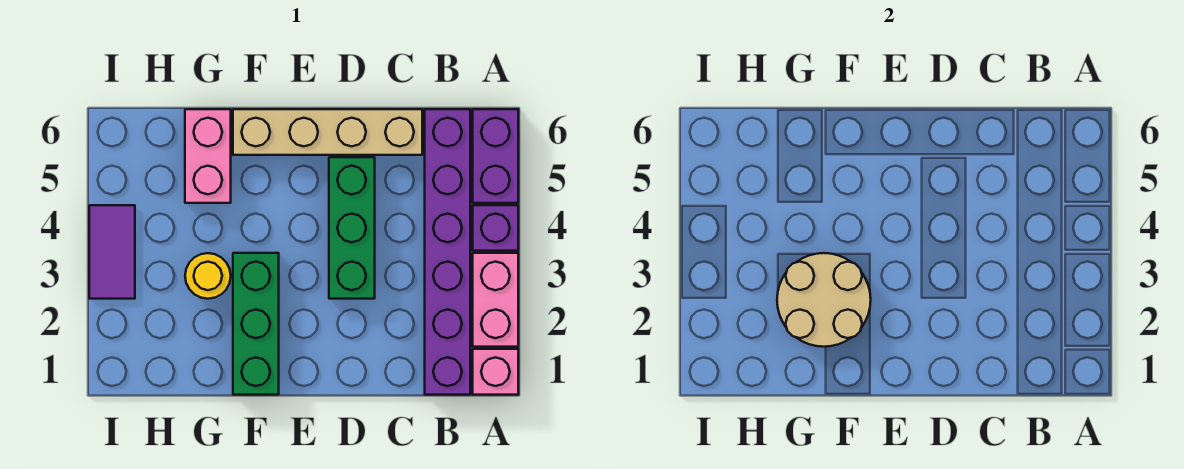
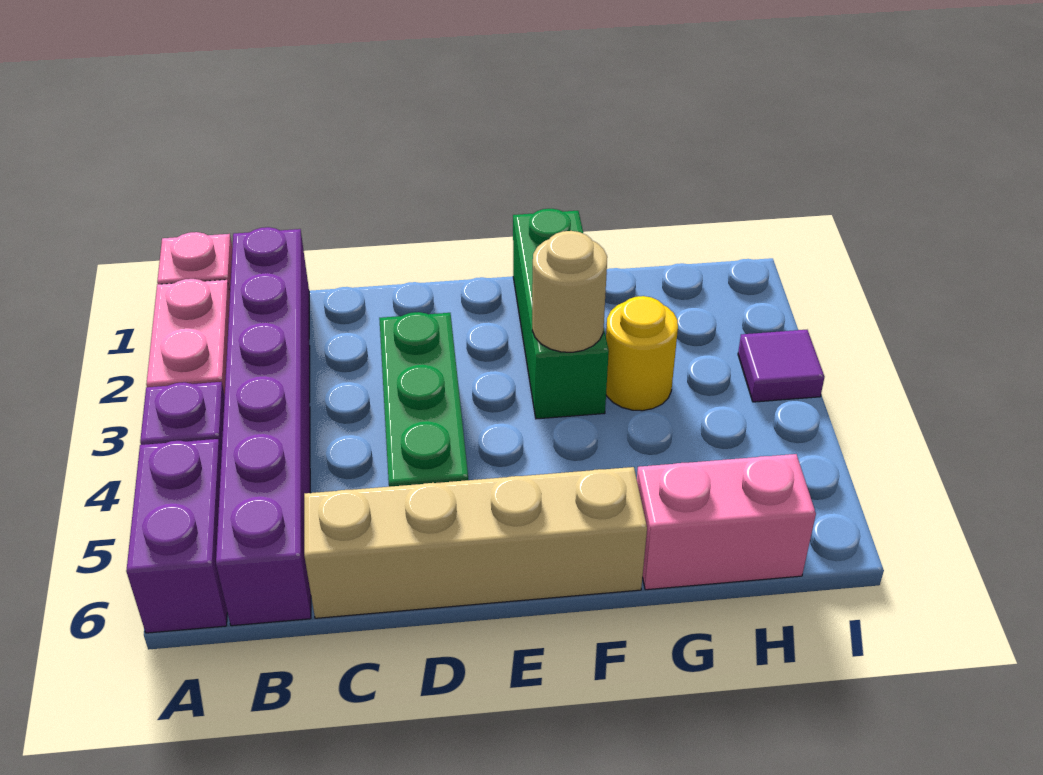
tan round brick F2:G3 level 2 -> tan round brick F3 level 2
pink brick G5:G6 level 1 -> pink brick G6:H6 level 1
purple tile I3:I4 level 1 -> purple tile I3 level 1

